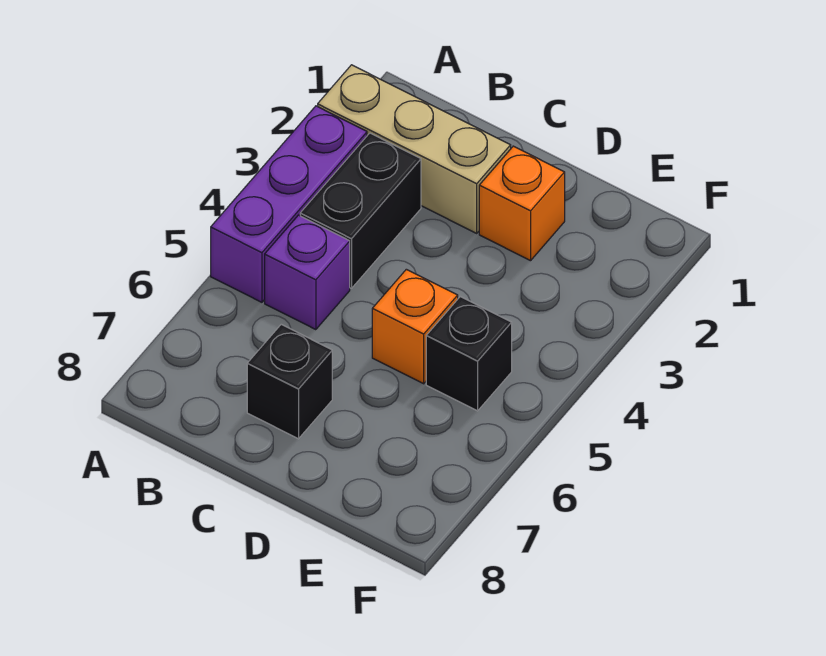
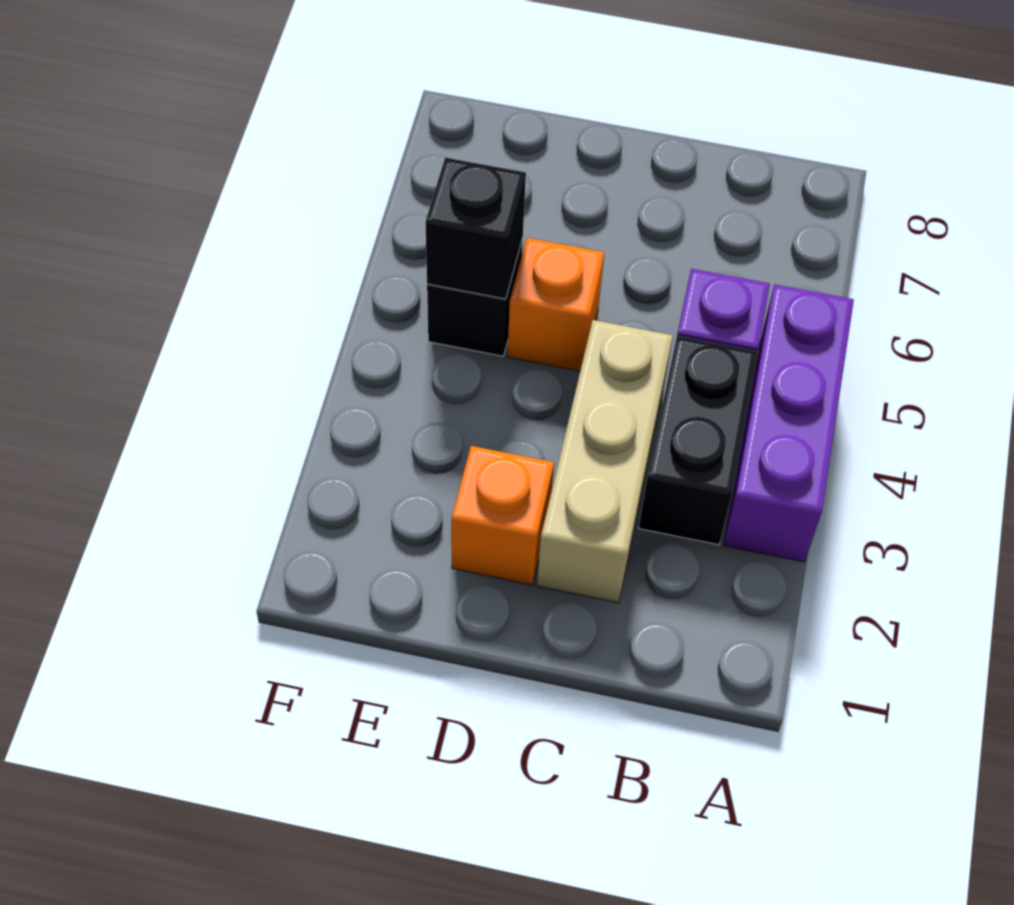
tan brick A2:C2 level 1 -> tan brick C2:C4 level 1
black brick C7 level 1 -> black brick E5 level 2

